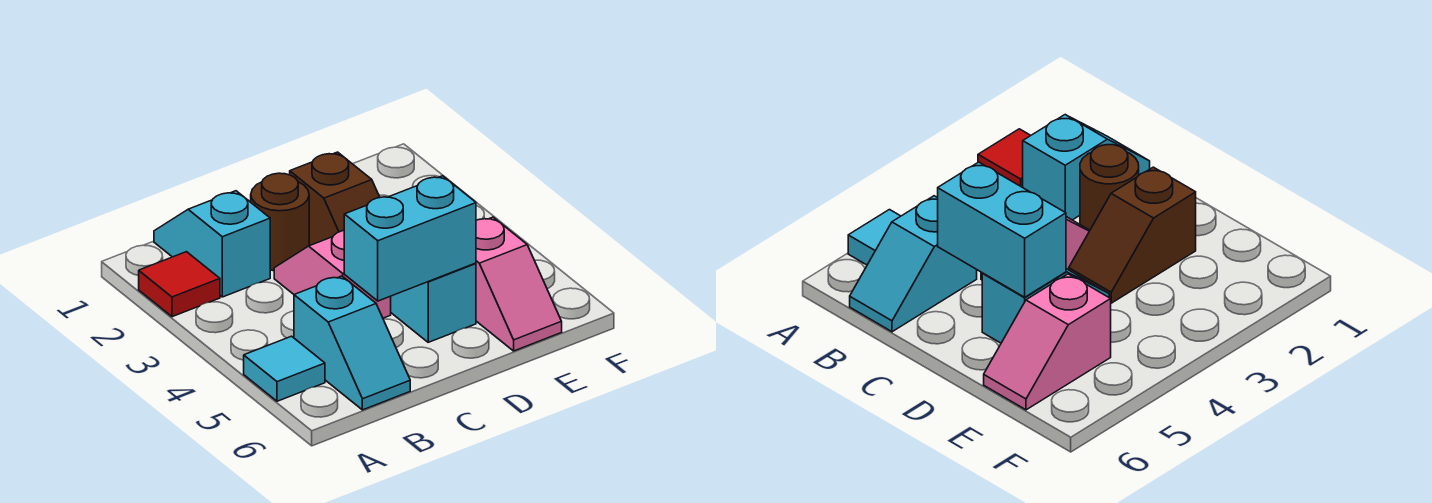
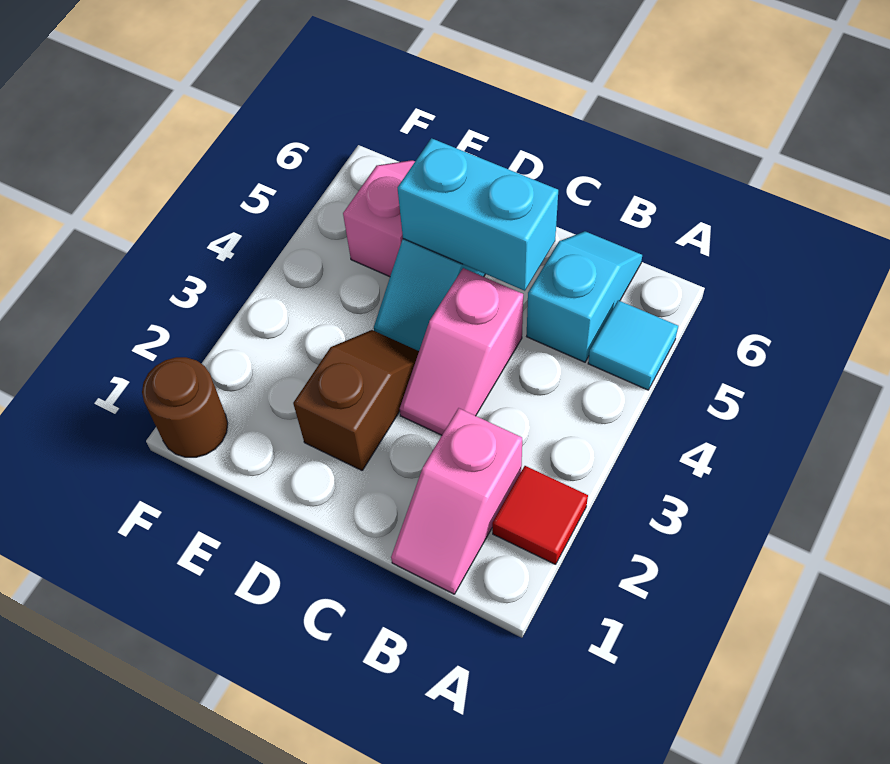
cyan slope B1:B2 level 1 top 2 -> pink slope B1:B2 level 1 top 2
brown round brick C2 level 1 -> brown round brick F1 level 1

